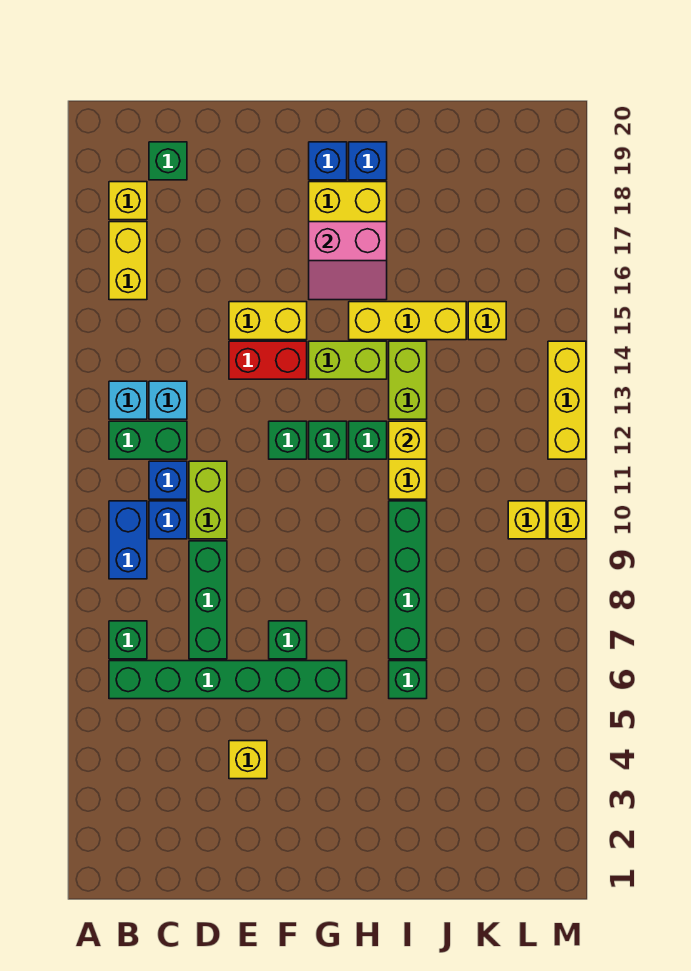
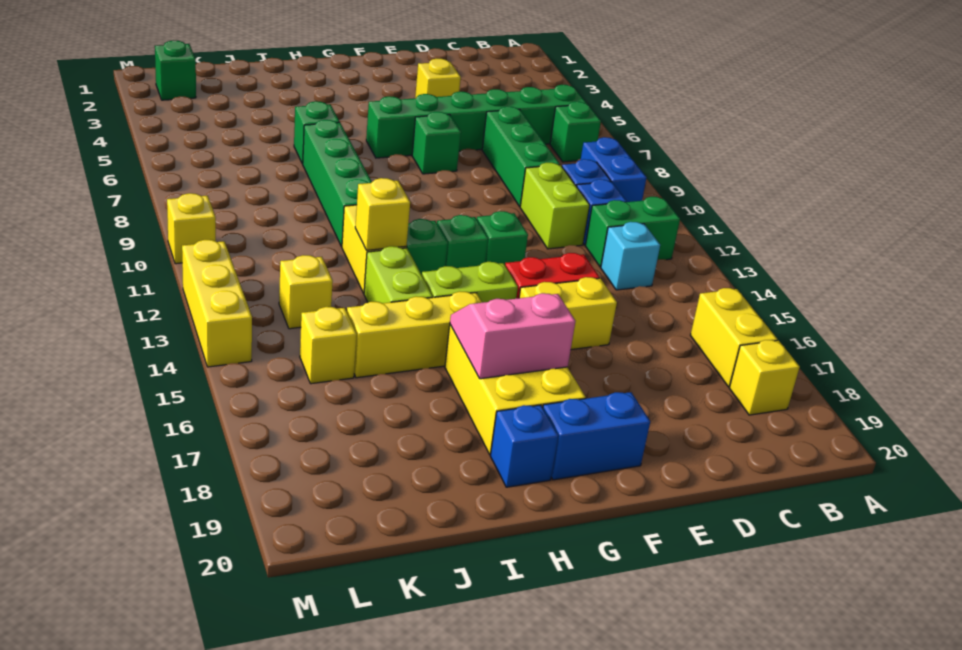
cyan brick B13 level 1 -> none
green brick C19 level 1 -> green brick L2 level 1
blue brick G19 level 1 -> blue brick F19:G19 level 1
yellow brick L10 level 1 -> yellow brick K13 level 1

